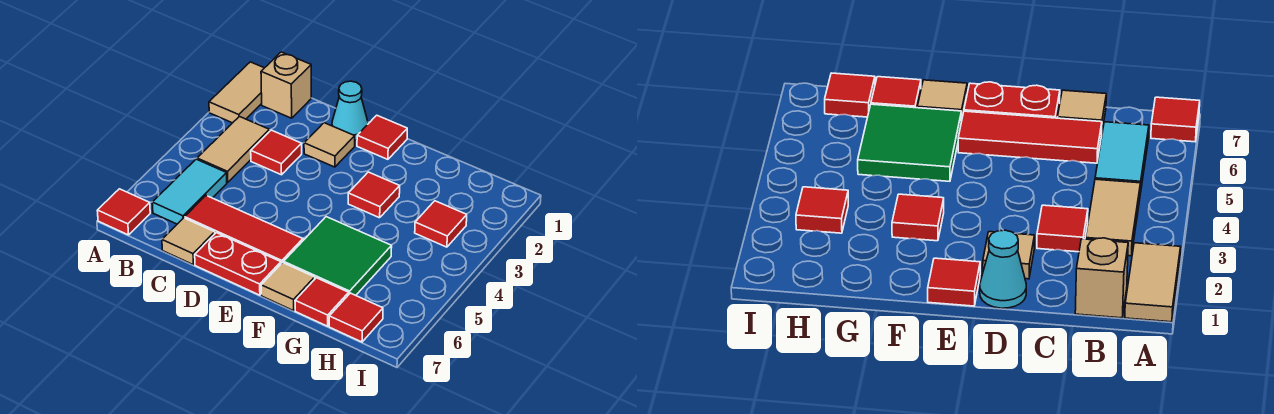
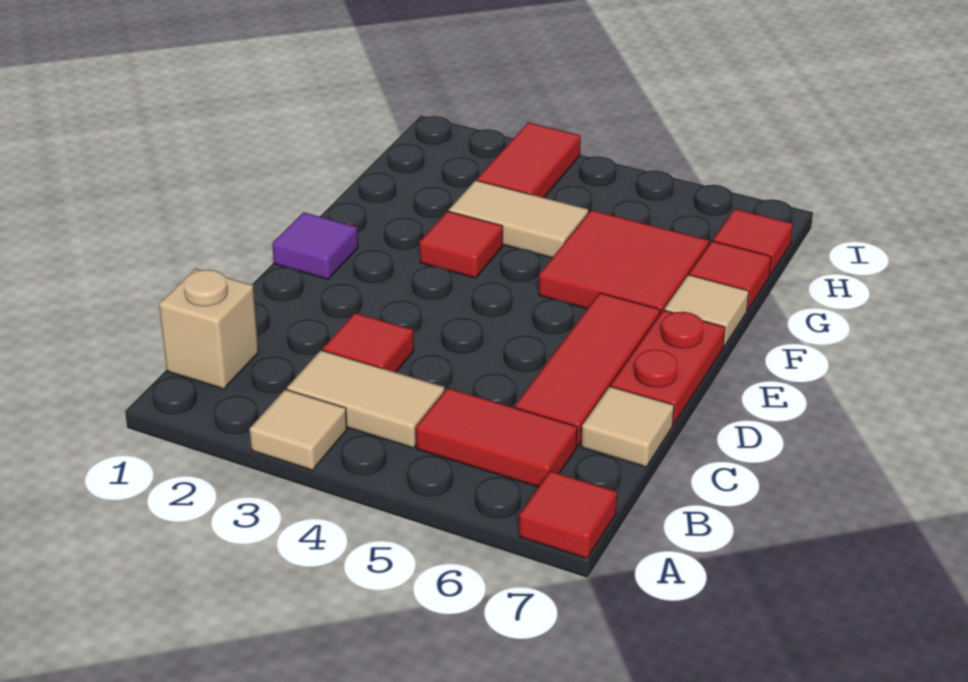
tan tile A1:A2 level 1 -> tan tile G3:G4 level 1
cyan tile B5:B6 level 1 -> red tile B5:B6 level 1
cyan cone D1 level 1 -> none
tan tile D2 level 1 -> tan tile A3 level 1
red tile E1 level 1 -> purple tile E1 level 1
green tile F5:G6 level 1 -> red tile F5:G6 level 1
red tile H3 level 1 -> red tile H3:I3 level 1

